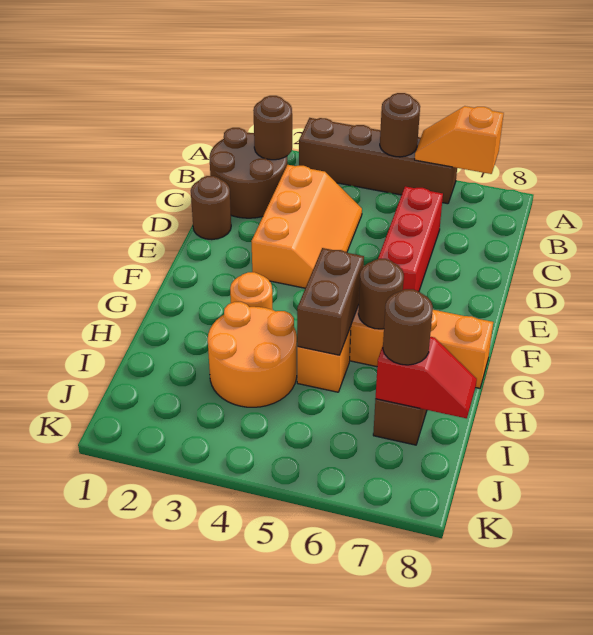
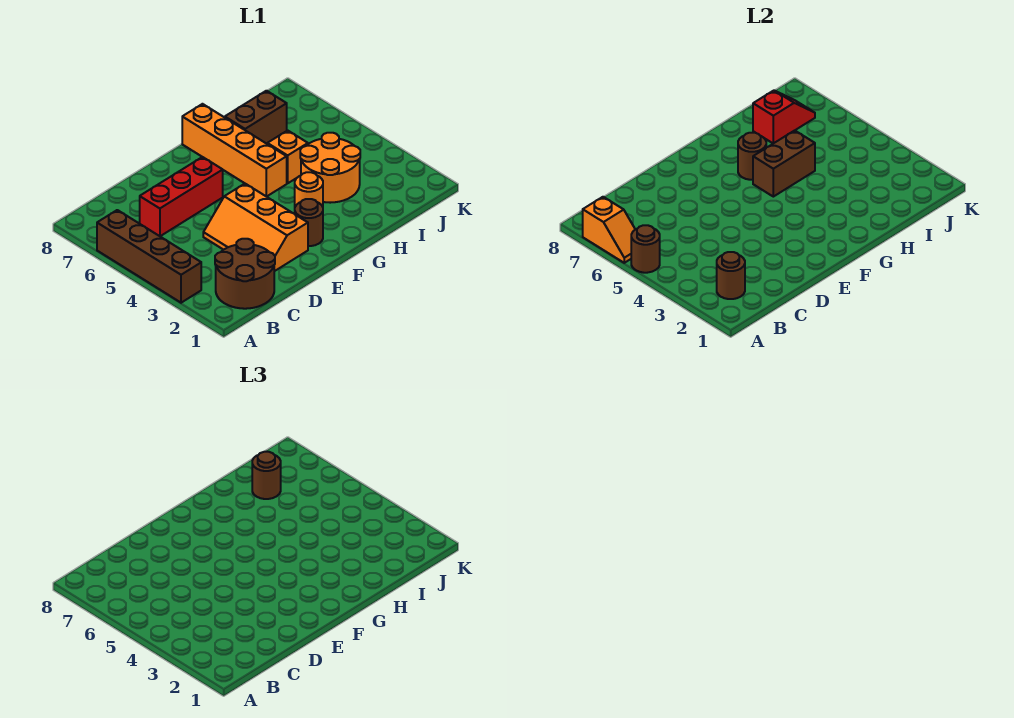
orange slope C3:E4 level 1 top 3 -> orange slope D2:E4 level 1 top E
brown round brick D1 level 1 -> brown round brick F2 level 1
red slope I7:I8 level 2 top 7 -> red slope I7:J7 level 2 top I

